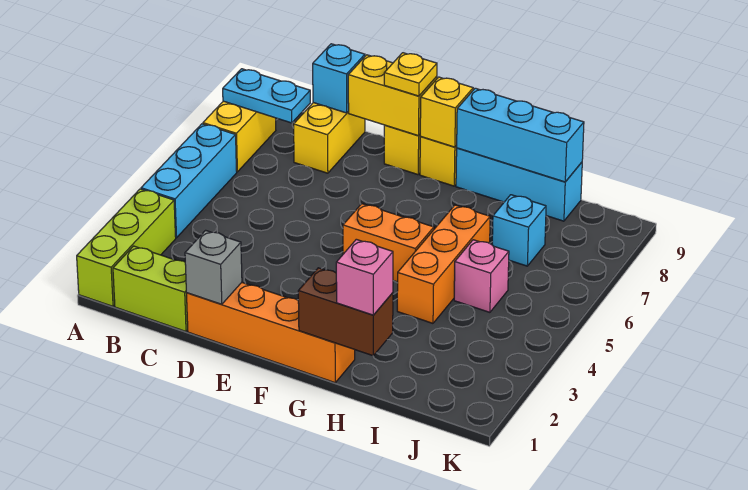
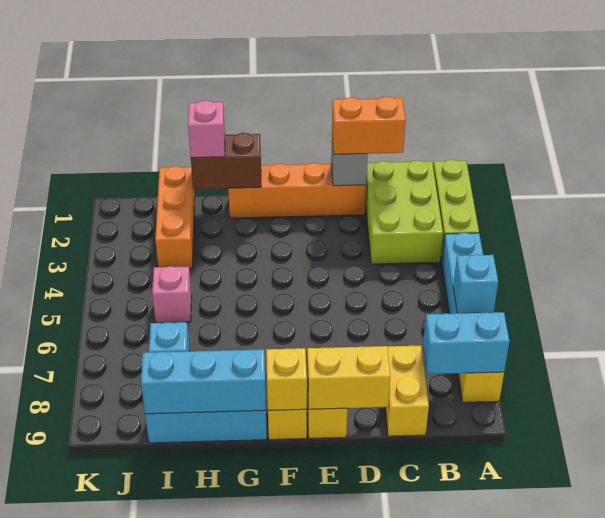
cyan plate A8:B8 level 2 -> cyan brick A8:B8 level 2
lime brick B1:C1 level 1 -> lime brick B1:C3 level 1
cyan brick C9 level 2 -> cyan brick A6 level 2
yellow plate E9 level 3 -> none
orange brick F5:G5 level 1 -> orange brick C1:D1 level 3
orange brick H4:H6 level 1 -> orange brick I1:I3 level 1

